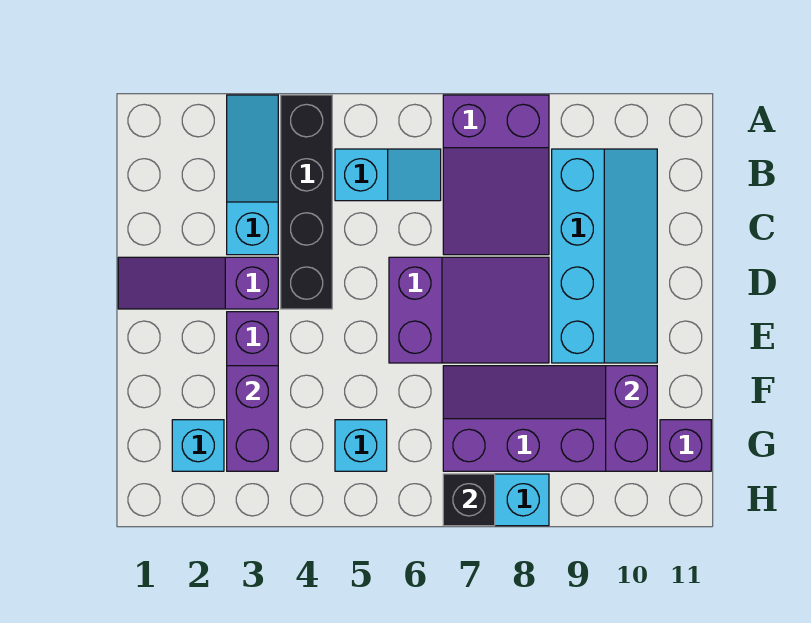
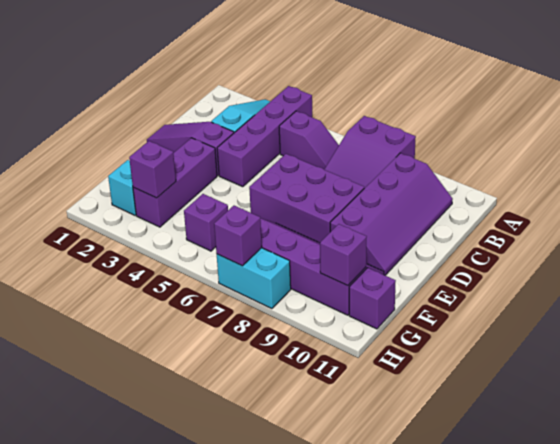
black brick A4:D4 level 1 -> purple brick A4:D4 level 1
cyan slope B5:B6 level 1 top 5 -> purple slope B5:B6 level 1 top 5
cyan slope B9:E10 level 1 top 9 -> purple slope B9:E10 level 1 top 9
purple slope D6:E8 level 1 top 6 -> purple brick D6:E8 level 1
purple brick F3:G3 level 2 -> purple brick G3 level 2
purple brick F10:G10 level 2 -> purple brick G10 level 2
cyan brick G5 level 1 -> purple brick G5 level 1
black brick H7 level 2 -> purple brick H7 level 2

